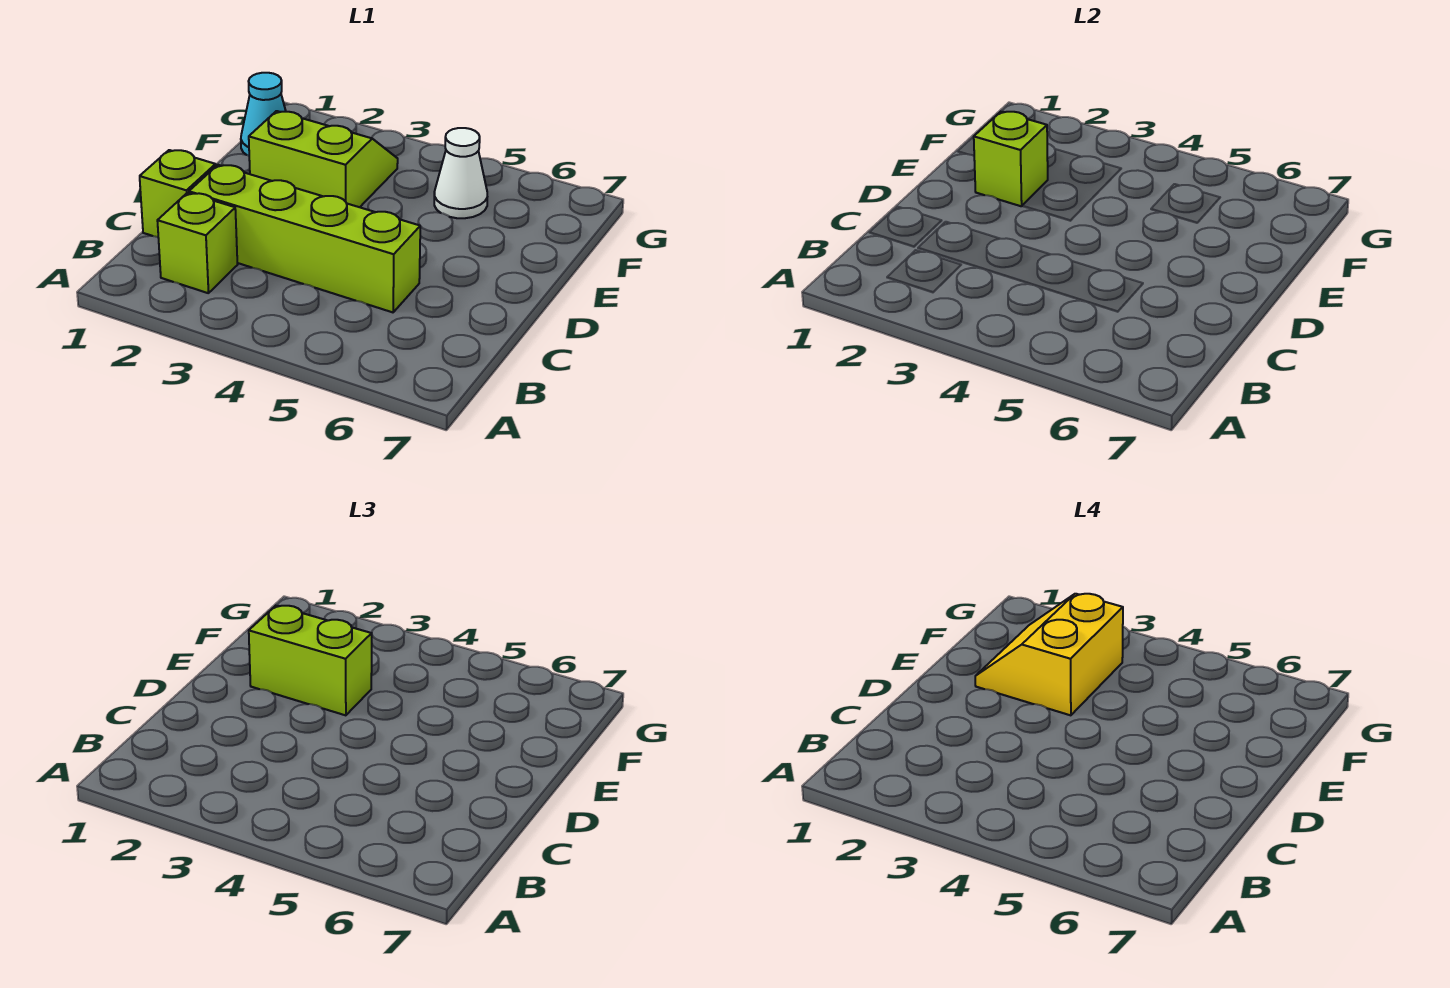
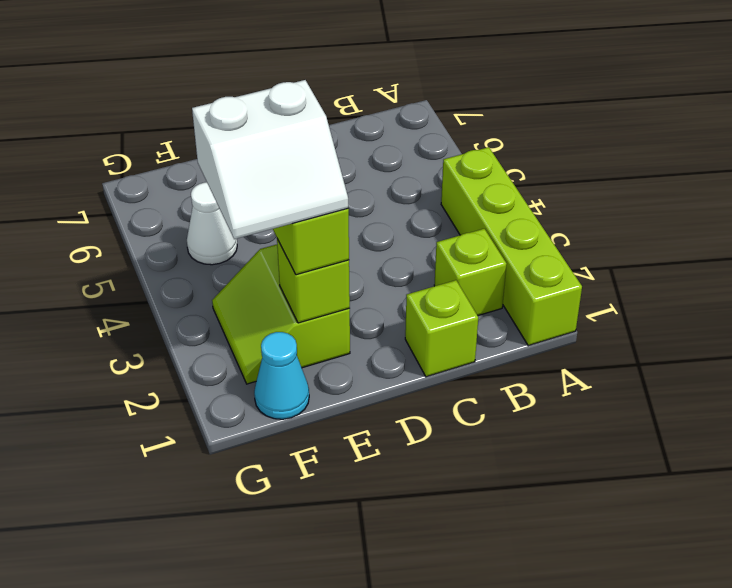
lime brick C2:C5 level 1 -> lime brick A1:A4 level 1
yellow slope E2:F3 level 4 top 3 -> white slope E2:F3 level 4 top 3

